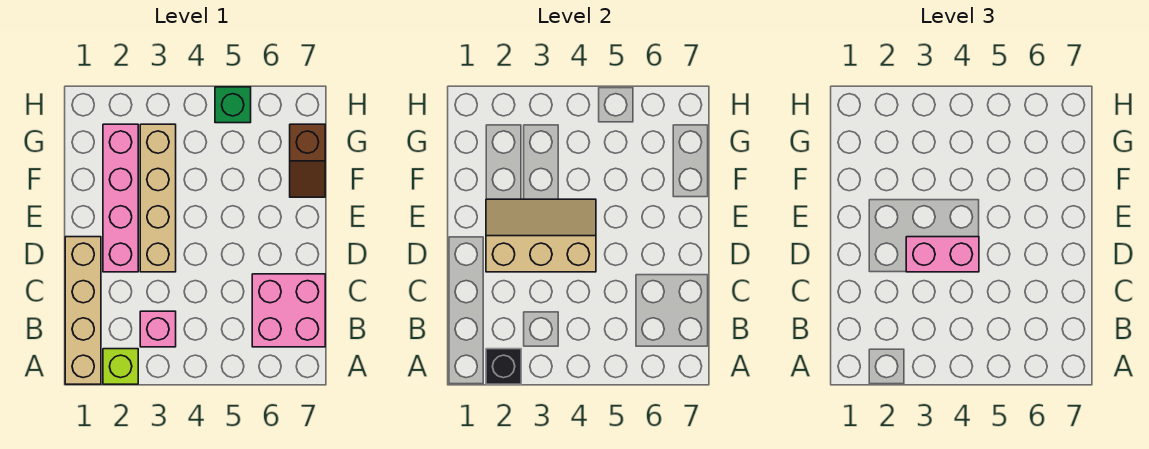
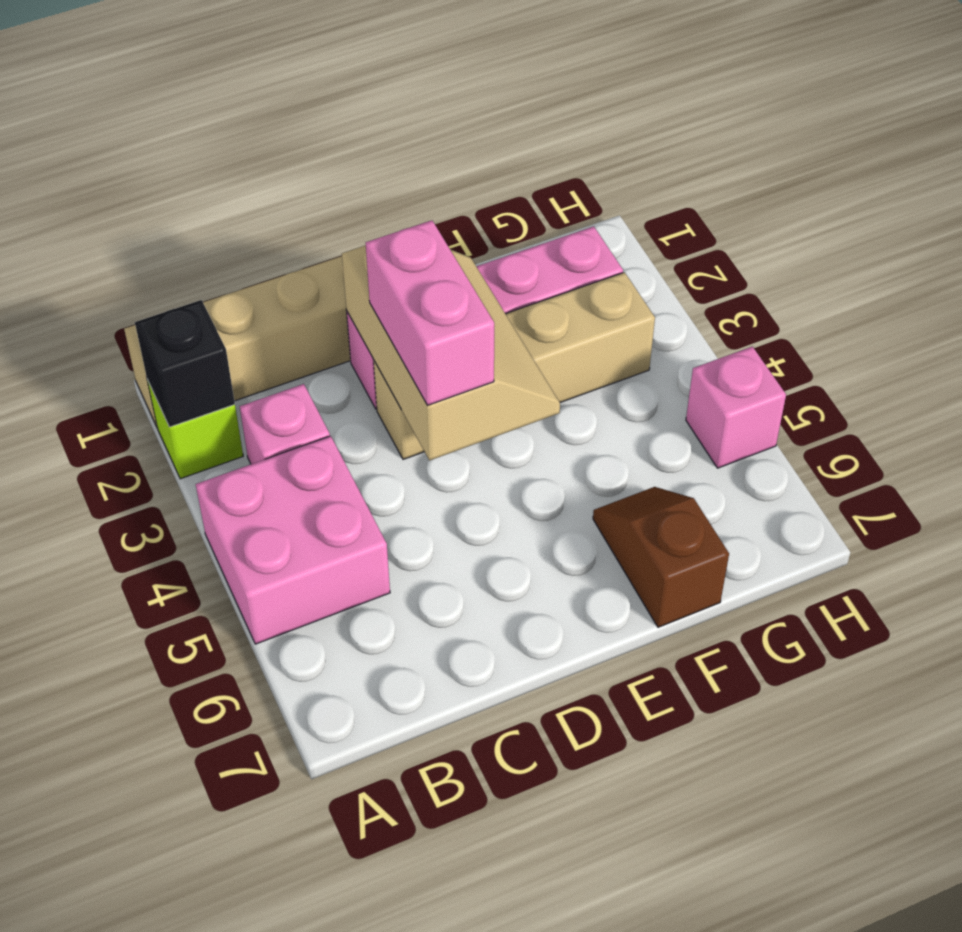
pink brick B6:C7 level 1 -> pink brick A4:B5 level 1
brown slope F7:G7 level 1 top G -> brown slope F6:F7 level 1 top 7
green brick H5 level 1 -> pink brick H5 level 1

